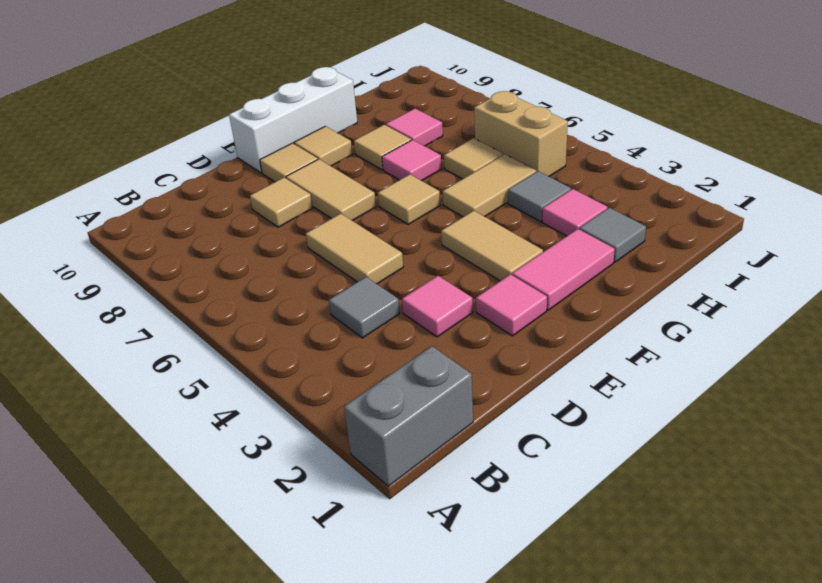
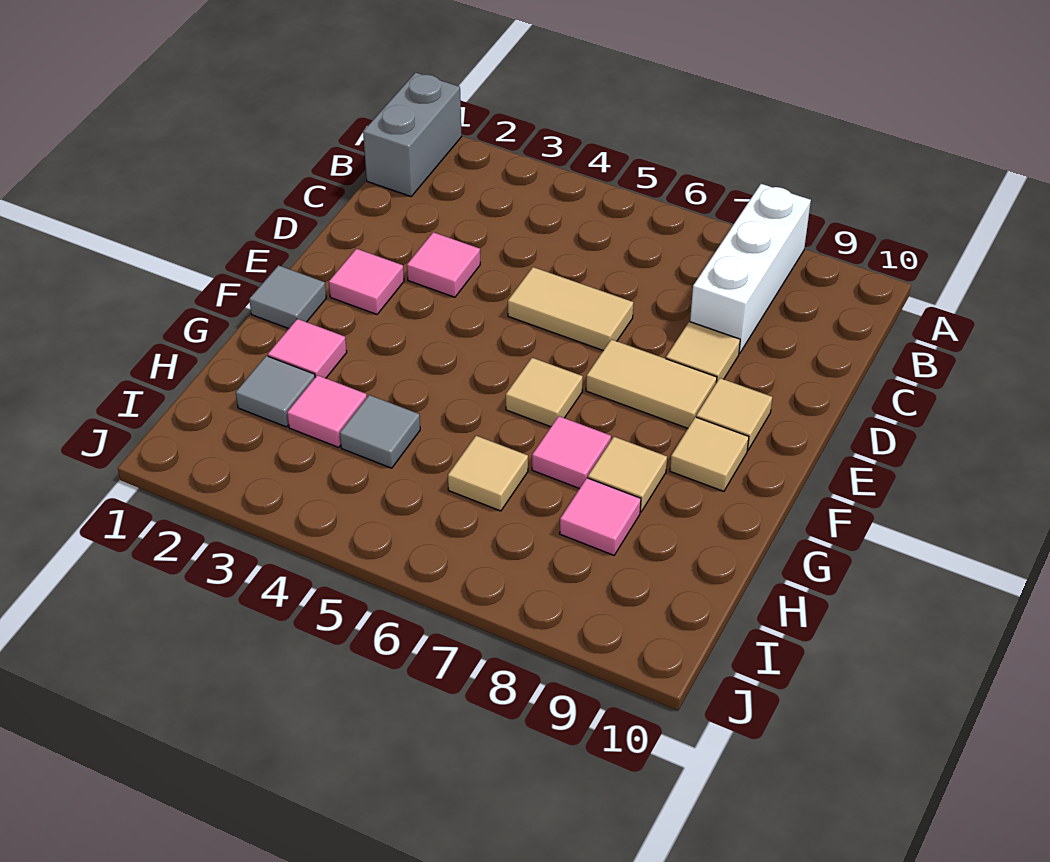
grey tile C4 level 1 -> grey tile F1 level 1
white brick E10:G10 level 1 -> white brick A8:C8 level 1
pink tile F2:G2 level 1 -> pink tile G2 level 1
tan tile F3:F4 level 1 -> none
tan tile G5:H5 level 1 -> none
tan brick I5:I6 level 1 -> none

